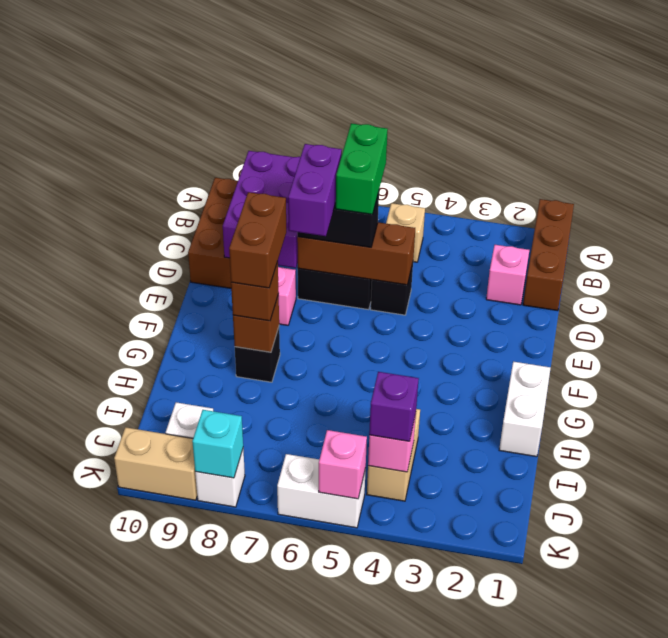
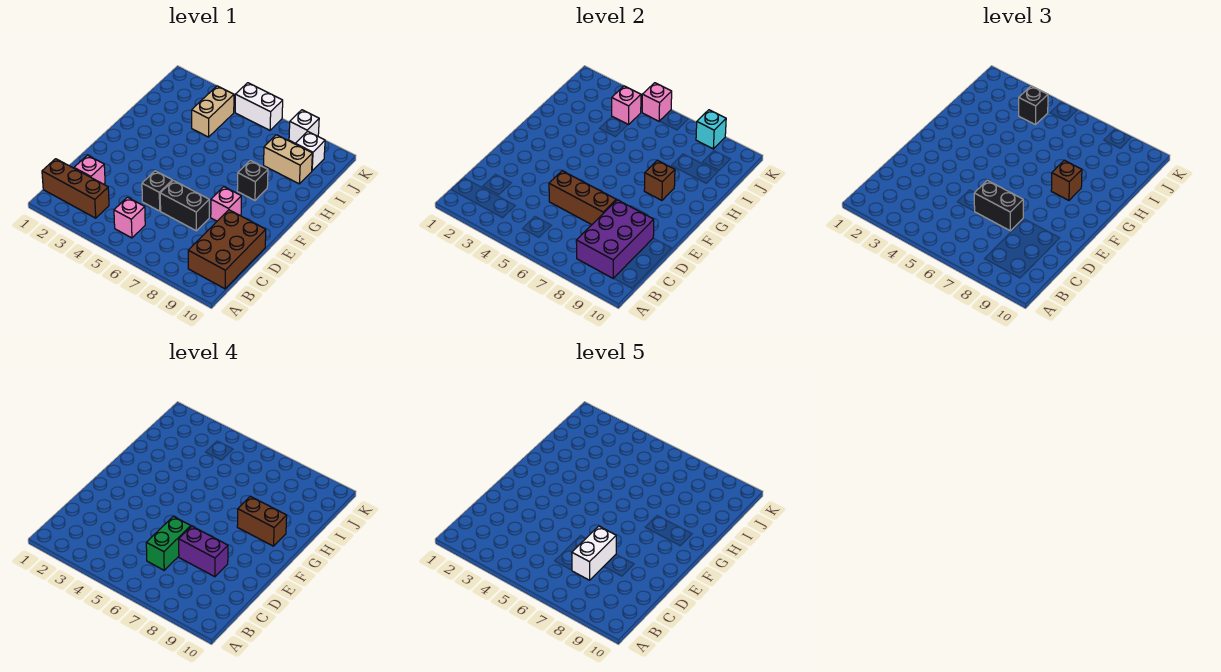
brown brick A1:C1 level 1 -> brown brick B1:B3 level 1
tan brick B5 level 1 -> pink brick B5 level 1
purple brick D7:E7 level 4 -> purple brick D7:D8 level 4
brown brick F8:G8 level 4 -> brown brick G8:G9 level 4
white brick G1:H1 level 1 -> white brick C7:D7 level 5
purple brick J4 level 3 -> black brick J4 level 3
tan brick K9:K10 level 1 -> tan brick I8:I9 level 1

